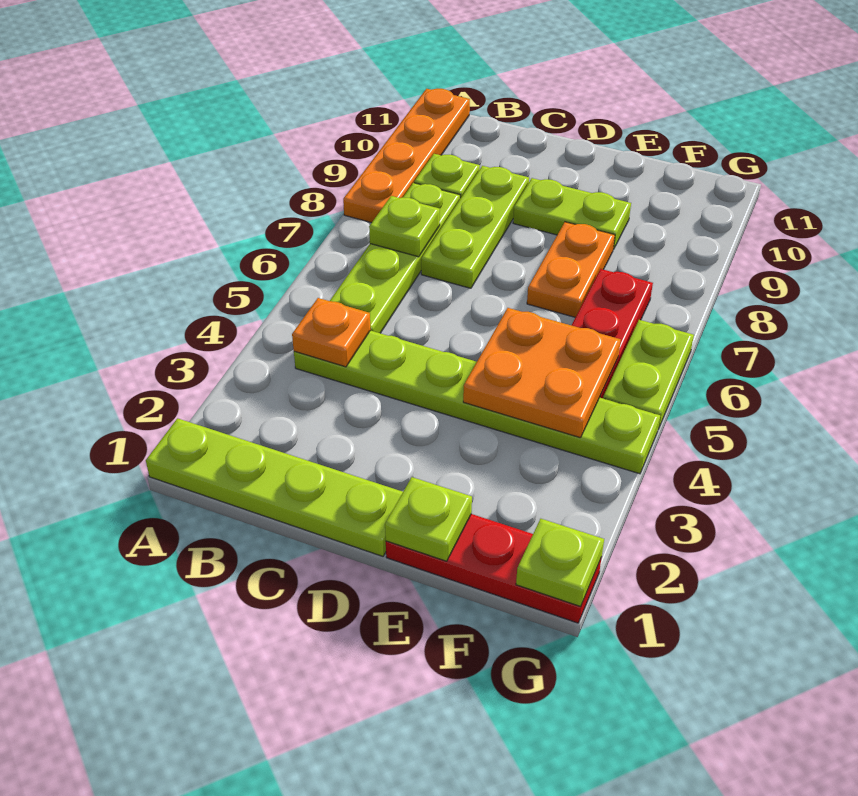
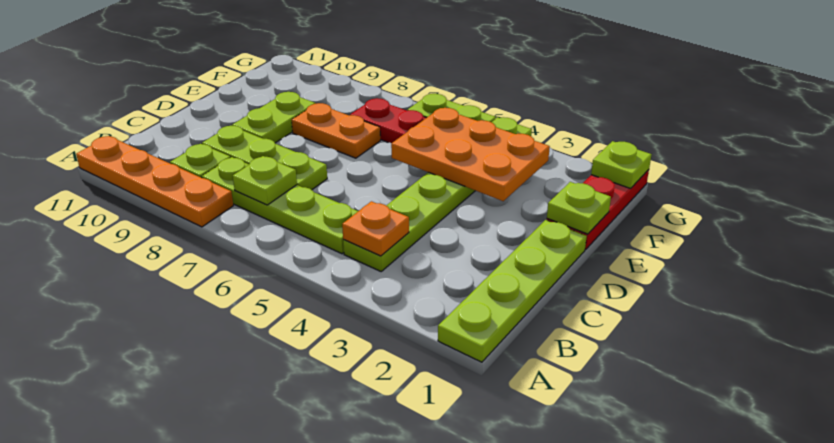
orange plate E4:F5 level 2 -> orange plate E3:F5 level 2

